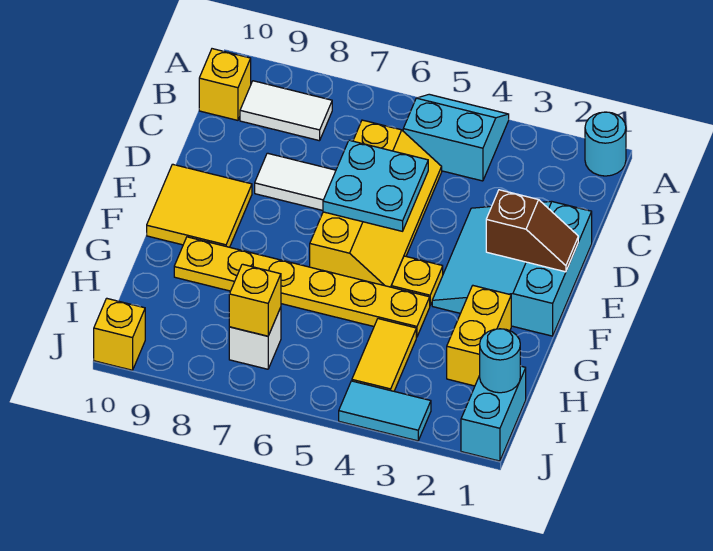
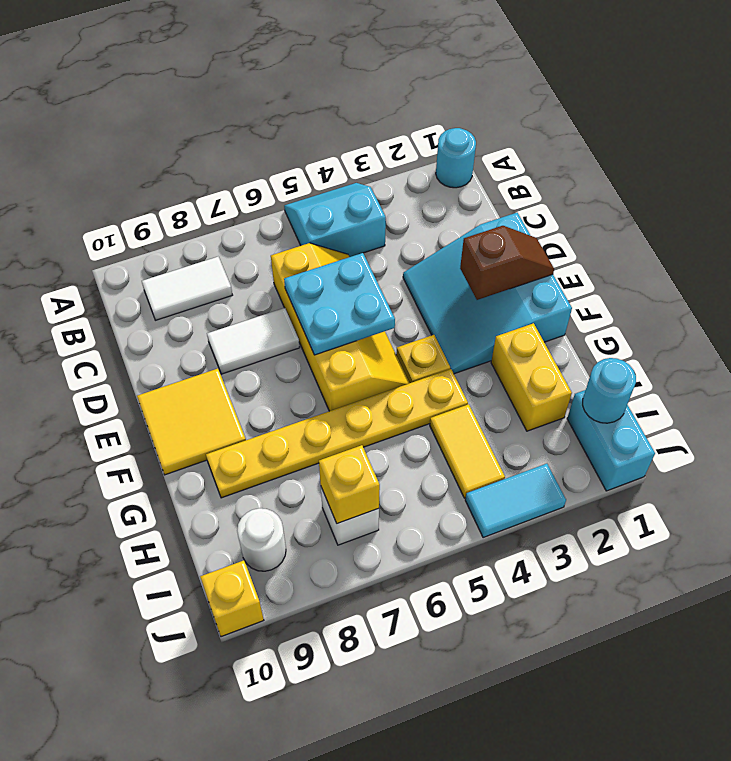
yellow brick B10 level 1 -> none
none -> white round brick I9 level 1

